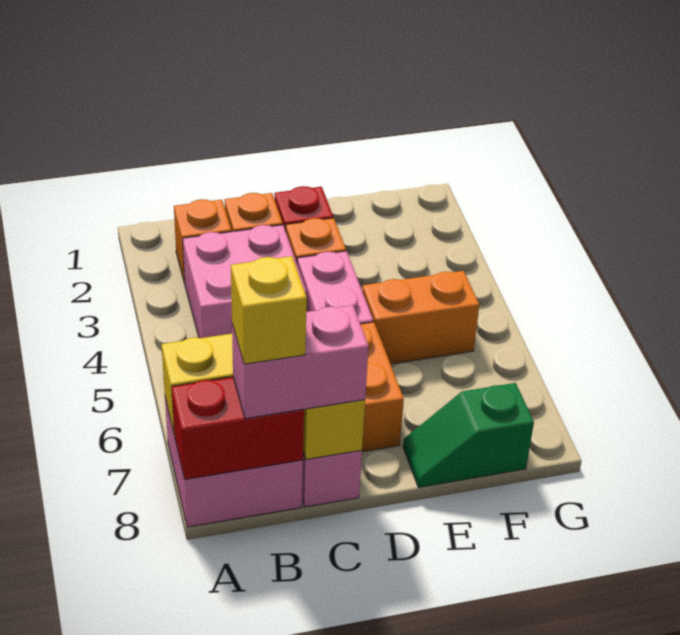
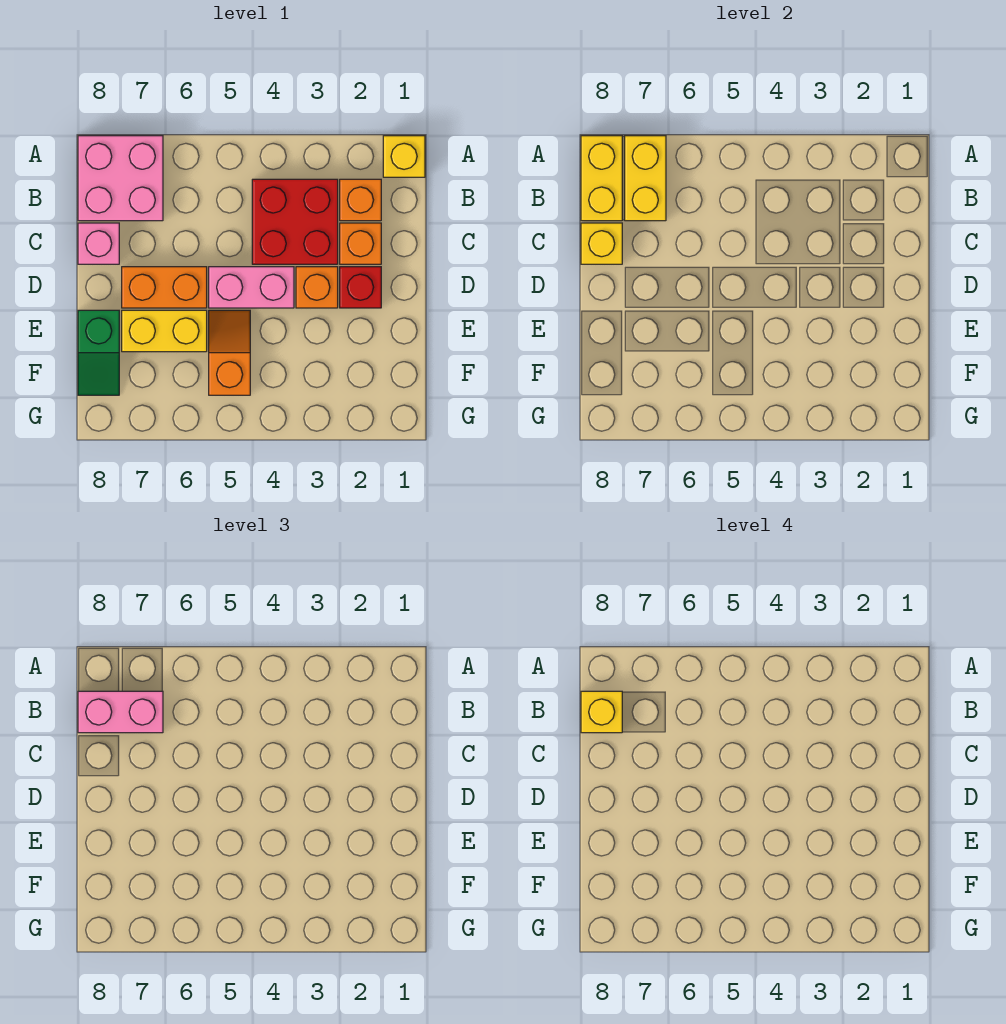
none -> yellow brick A1 level 1
red brick A8:B8 level 2 -> yellow brick A8:B8 level 2
pink brick B3:C4 level 1 -> red brick B3:C4 level 1
pink brick B8:C8 level 3 -> pink brick B7:B8 level 3
orange brick E5:F5 level 1 -> orange slope E5:F5 level 1 top F
none -> yellow brick E6:E7 level 1
green slope E8:F8 level 1 top F -> green slope E8:F8 level 1 top E

